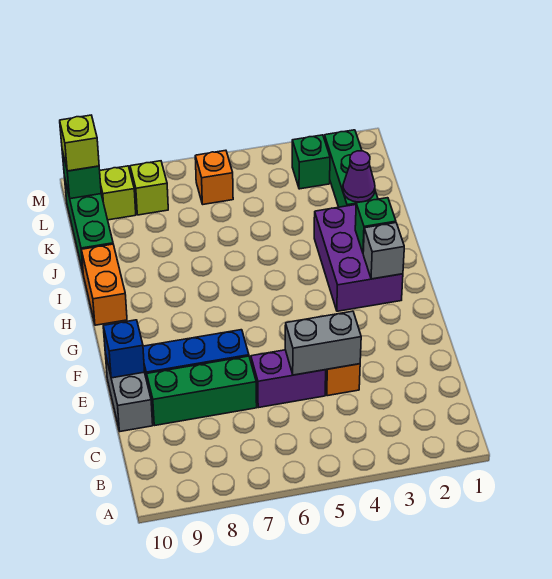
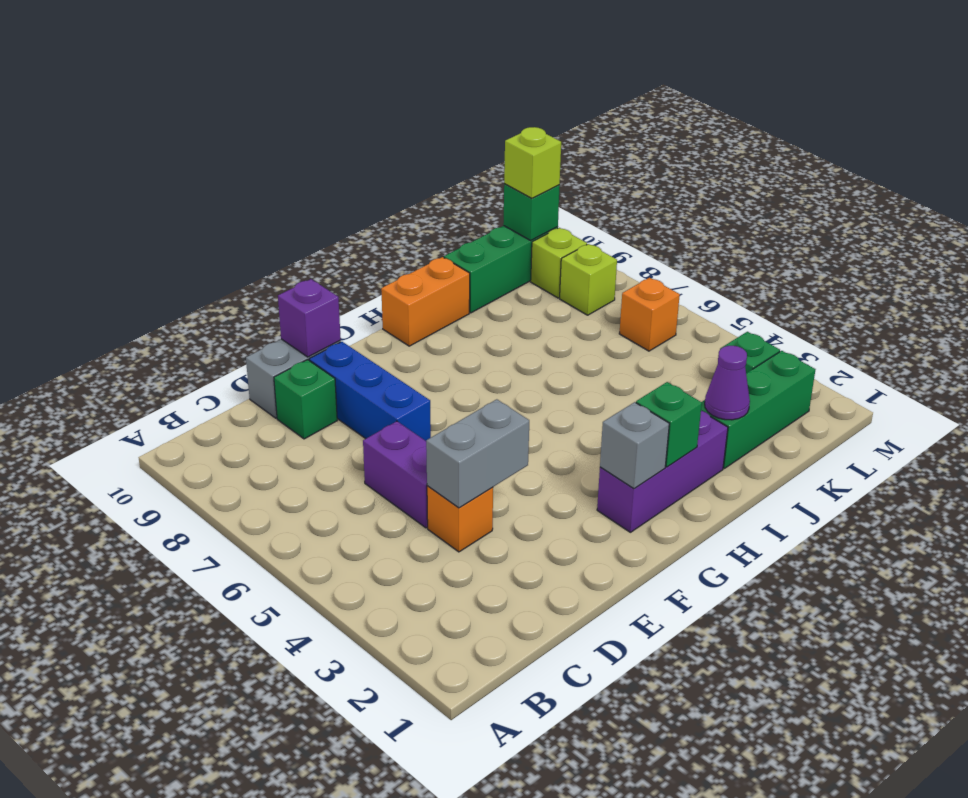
grey brick D4:D5 level 2 -> grey brick D4:E4 level 2
green brick D7:D9 level 1 -> green brick D9 level 1
blue brick E10 level 2 -> purple brick E10 level 2
purple brick G2:I3 level 1 -> purple brick G2:I2 level 1

